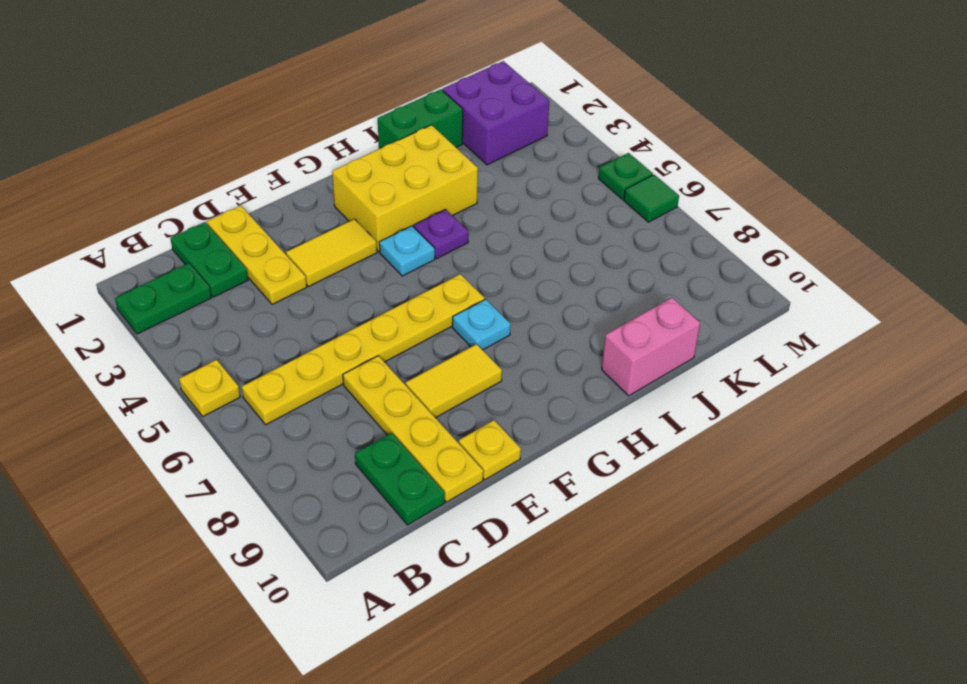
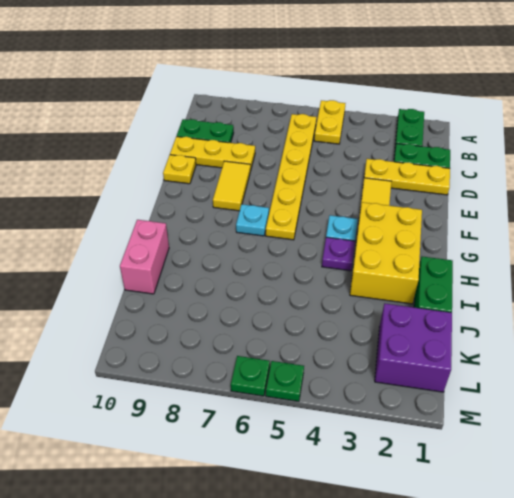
yellow plate A5 level 1 -> yellow plate A5:B5 level 1
yellow plate D7:D10 level 1 -> yellow plate D8:D10 level 1
green tile M6 level 1 -> green plate M6 level 1

